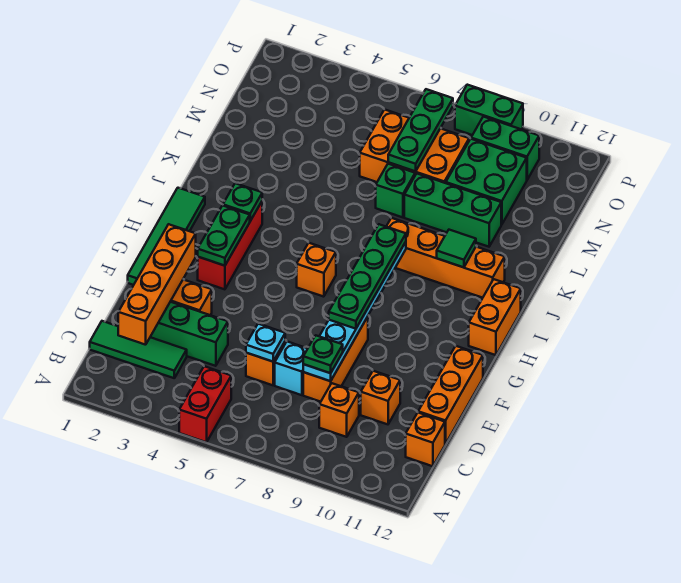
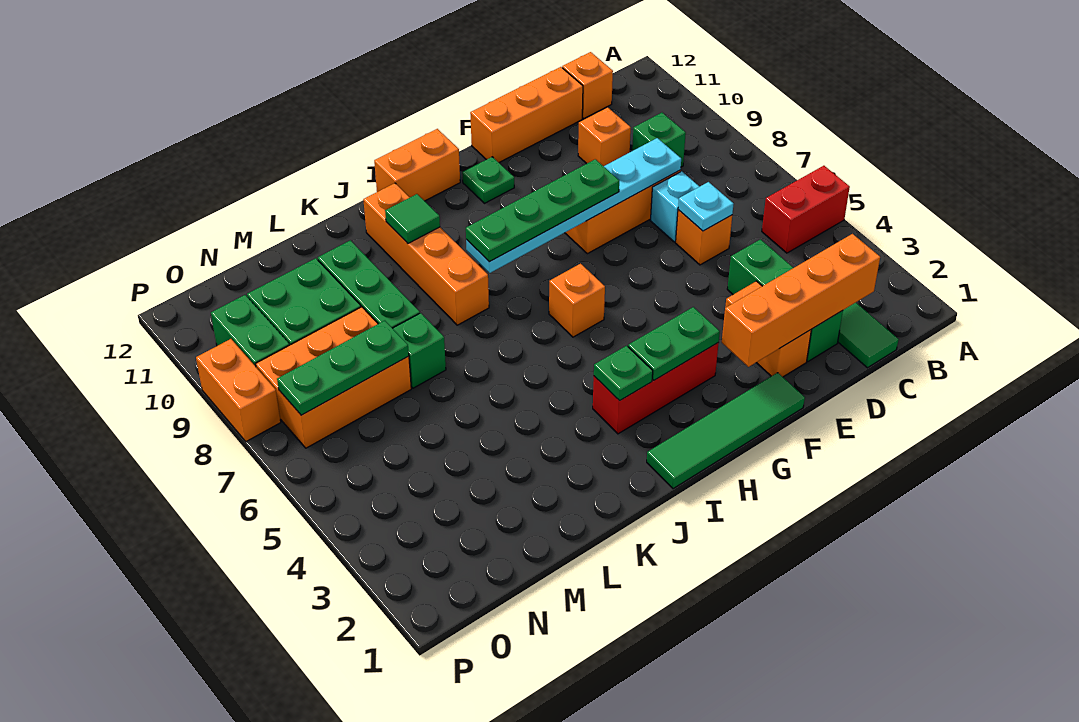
orange brick C9 level 1 -> green brick C9 level 1
green plate D8 level 3 -> green plate G11 level 1
orange brick M6:N8 level 1 -> orange brick M7:O8 level 1
green brick P8:P9 level 1 -> orange brick P8:P9 level 1

